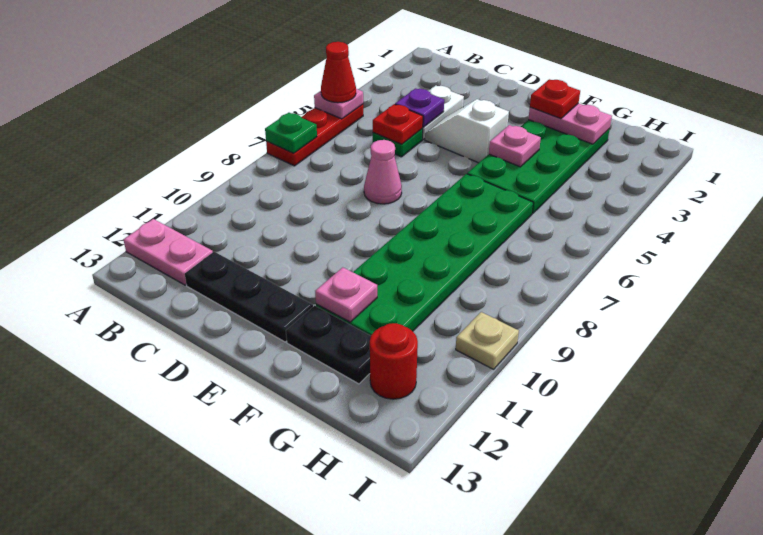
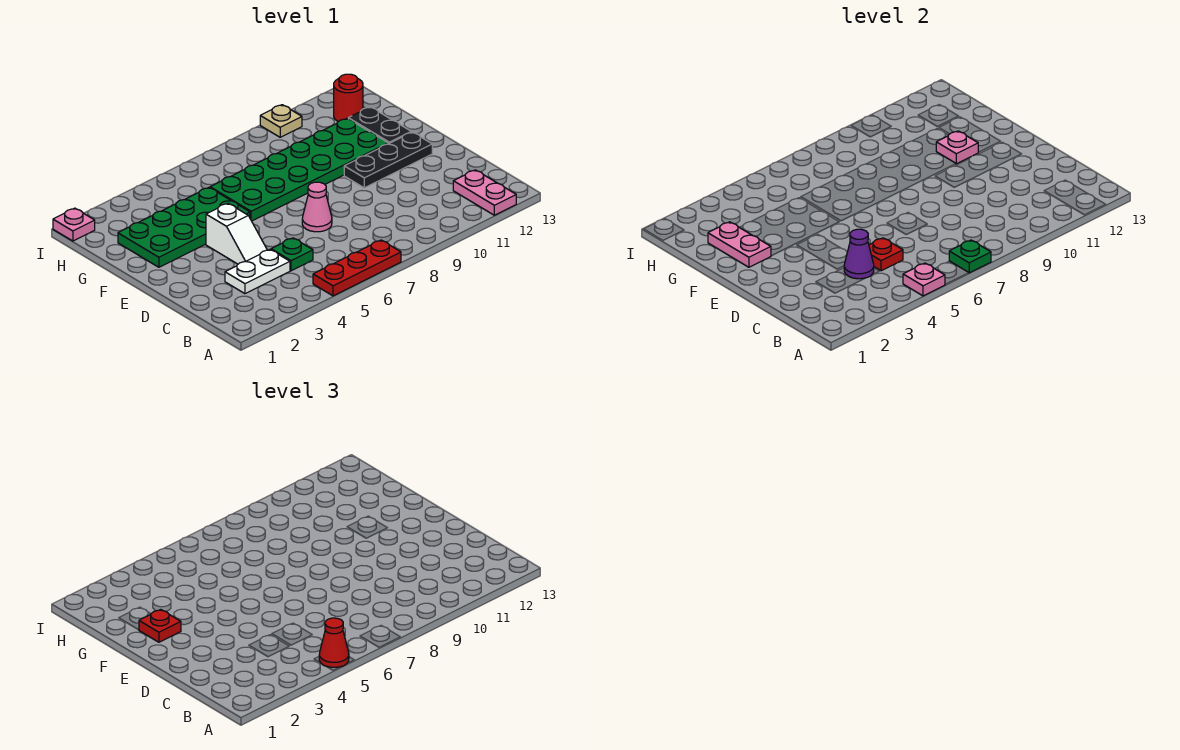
purple plate C4 level 2 -> purple cone C4 level 2
black plate C12:E12 level 1 -> black plate E10:E12 level 1
pink plate F4 level 2 -> pink plate I1 level 1

